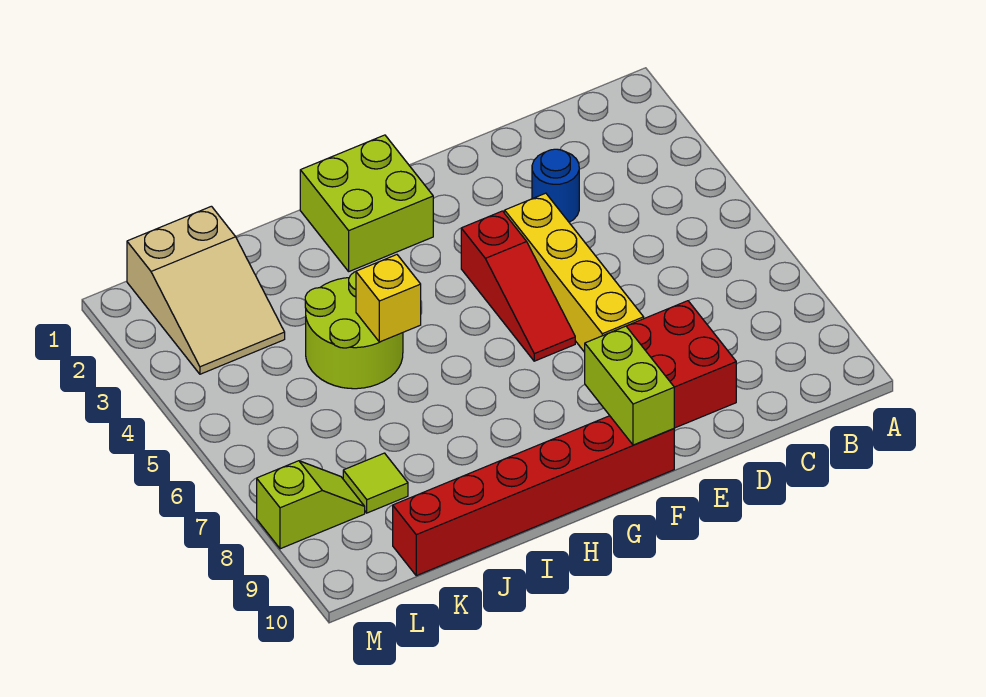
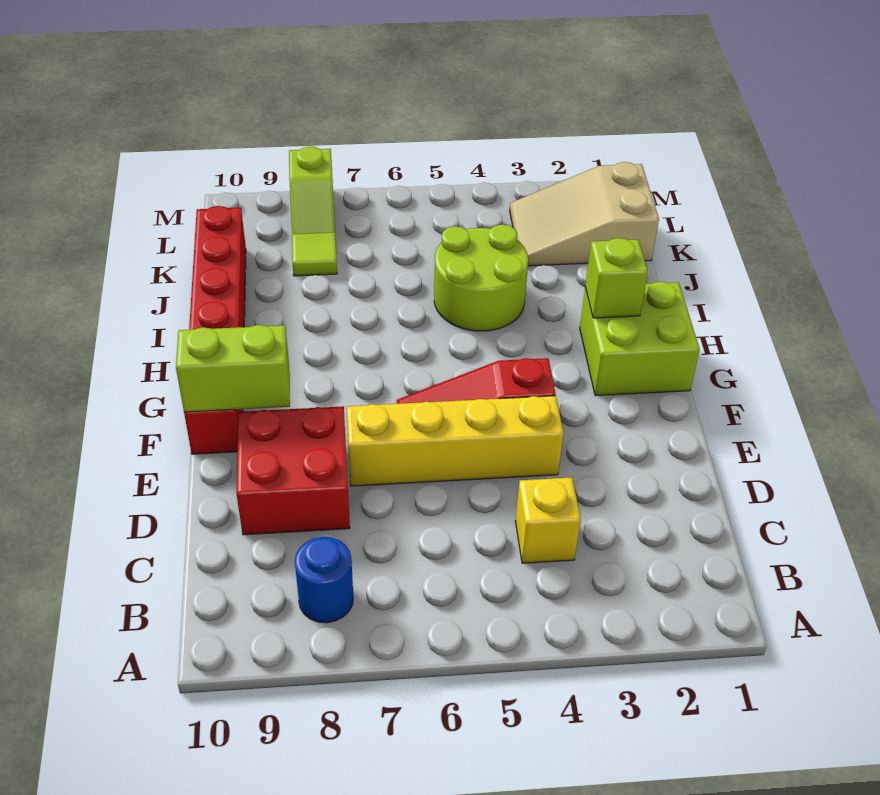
blue round brick D3 level 1 -> blue round brick B8 level 1
none -> lime brick H2 level 2
yellow brick I5 level 2 -> yellow brick C4 level 1

